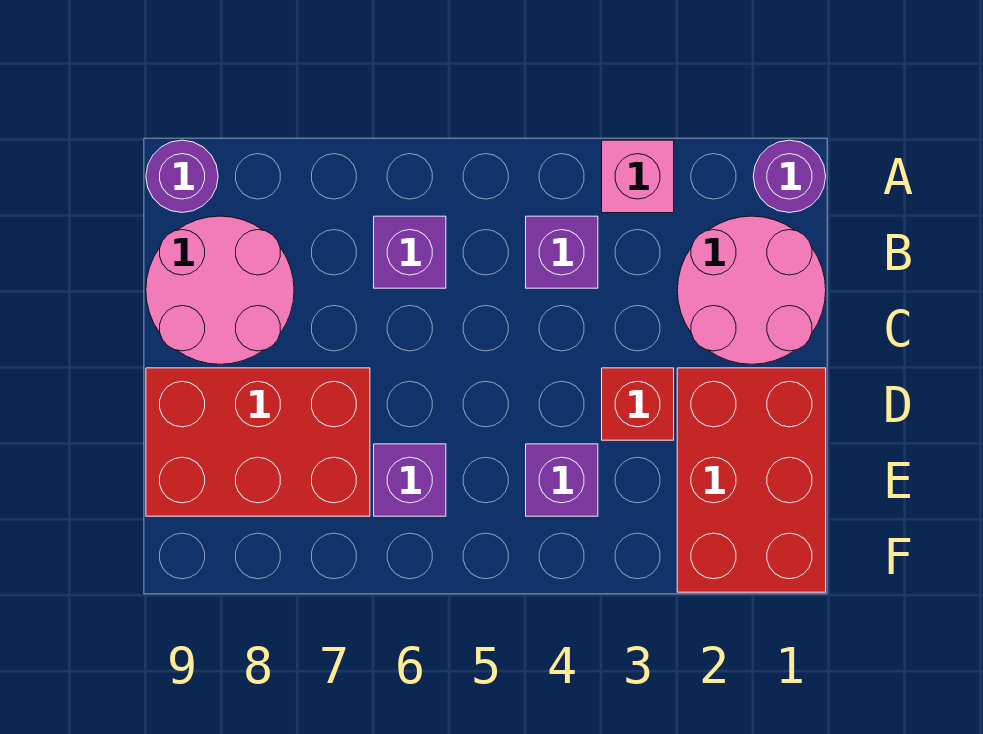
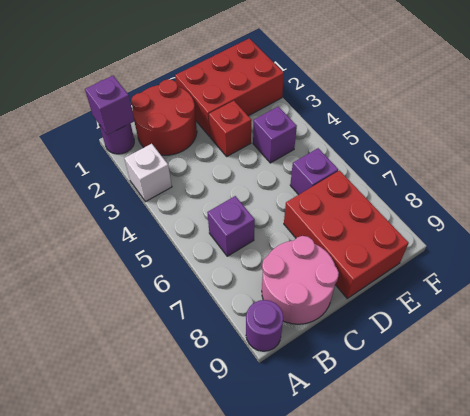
pink brick A3 level 1 -> white brick A3 level 1
pink round brick B1:C2 level 1 -> red round brick B1:C2 level 1
purple brick B4 level 1 -> purple brick A1 level 2

